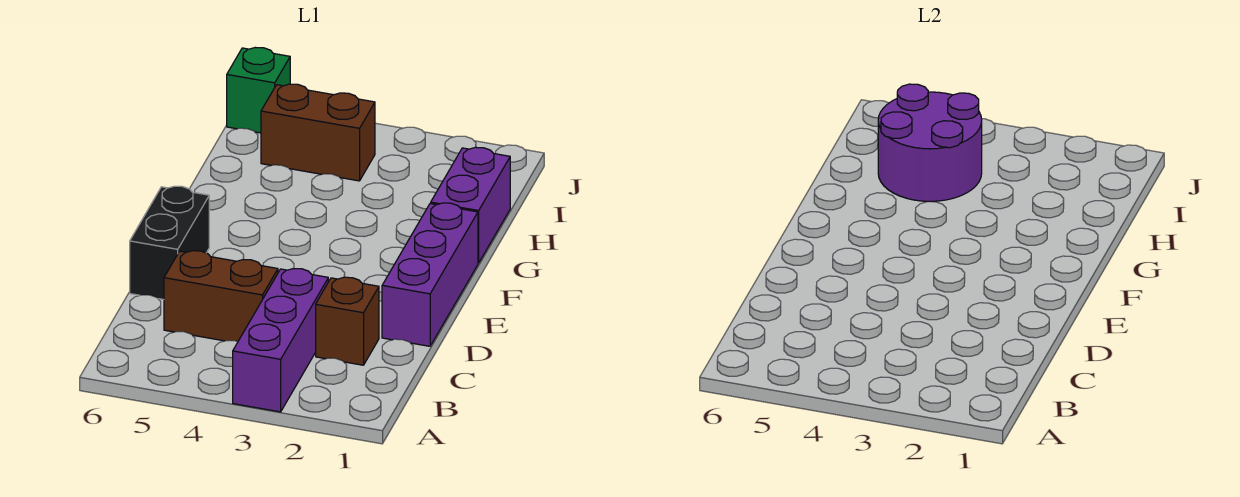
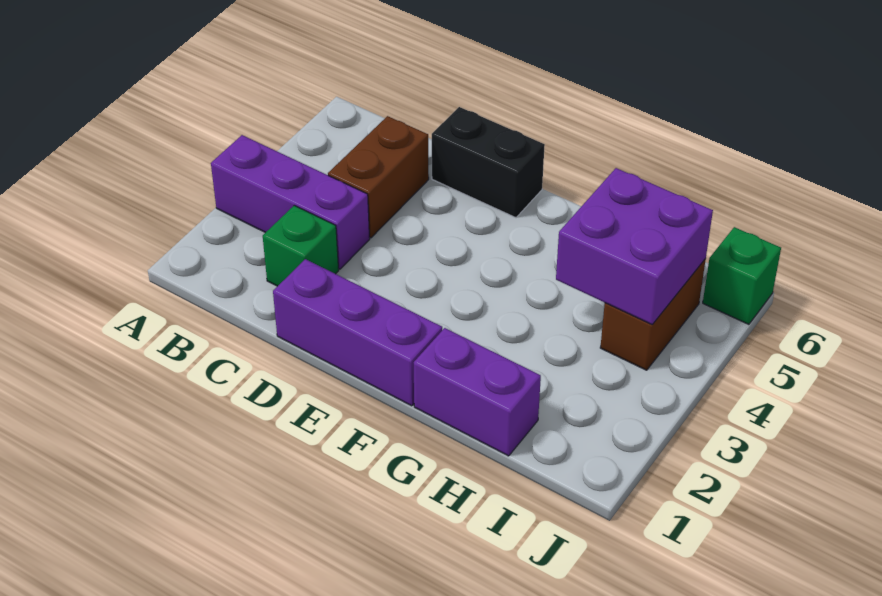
brown brick C2 level 1 -> green brick C2 level 1
purple round brick H4:I5 level 2 -> purple brick H4:I5 level 2

